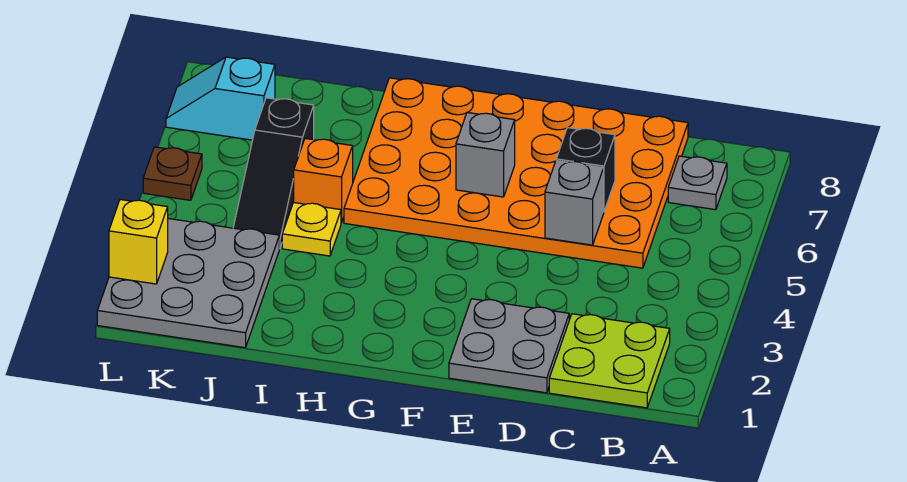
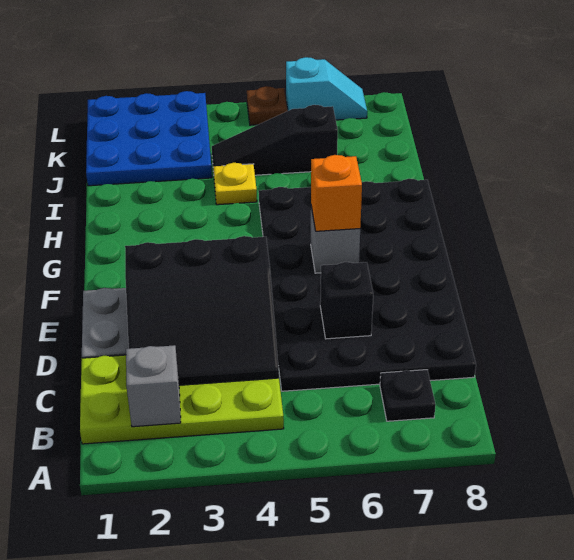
lime plate B1:C2 level 1 -> lime plate B1:C4 level 1
grey plate B7 level 1 -> black plate B7 level 1
none -> black slope C2:E4 level 2 top E
orange plate C5:H8 level 1 -> black plate C5:H8 level 1
grey brick D5 level 2 -> grey brick B2 level 2
orange brick I5 level 1 -> orange brick F6 level 3
grey plate J1:L3 level 1 -> blue plate J1:L3 level 1
cyan slope K7:L7 level 1 top K -> cyan slope L6:L7 level 1 top 6
yellow brick L2 level 2 -> none

